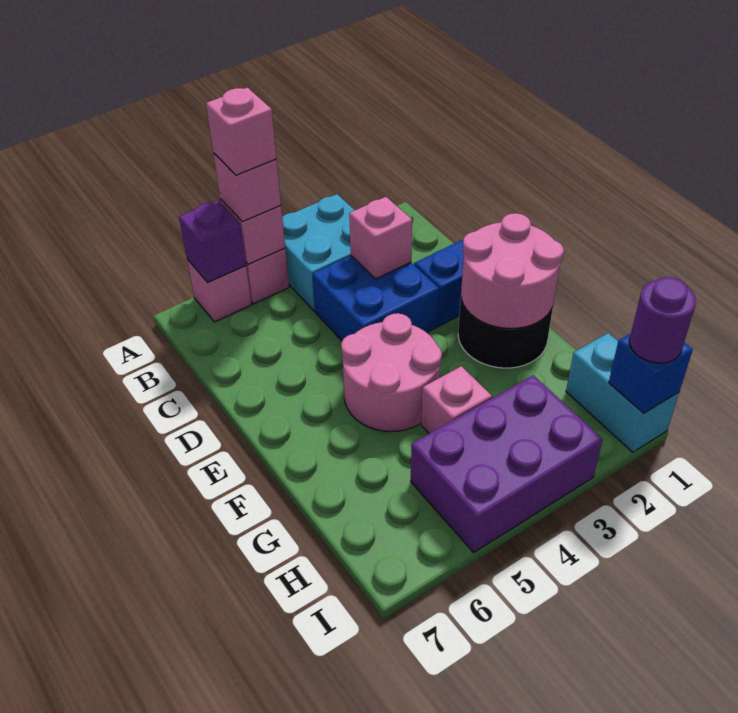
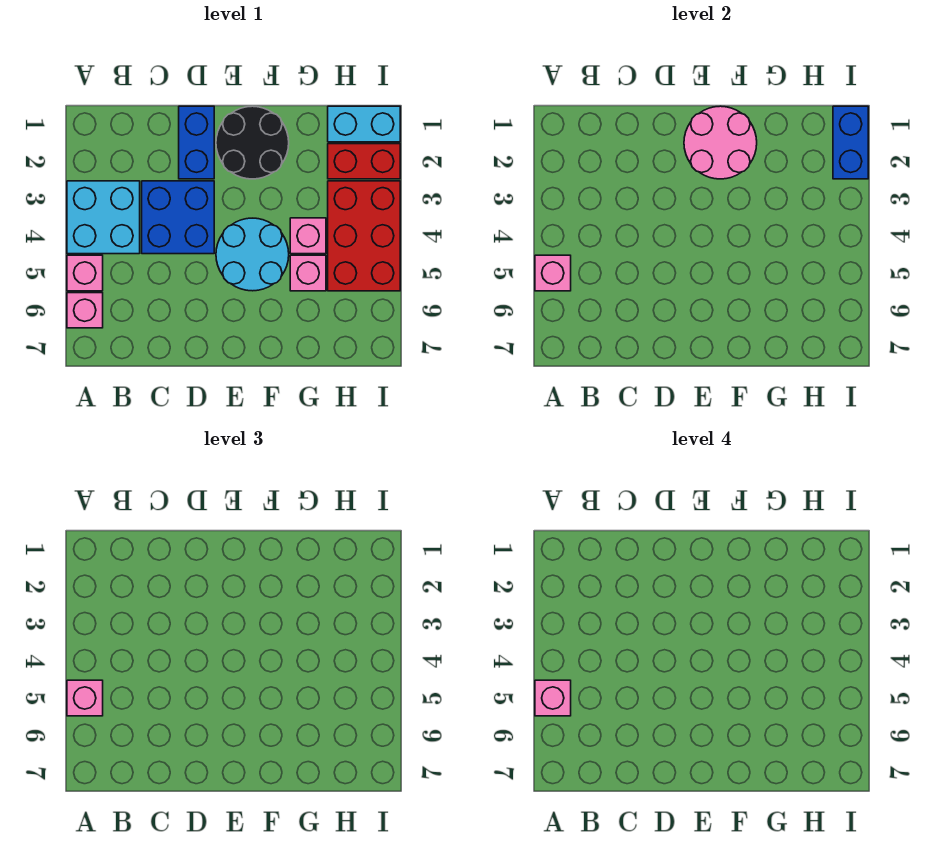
purple brick A6 level 2 -> none
pink brick C3 level 2 -> pink brick G5 level 1
pink round brick E4:F5 level 1 -> cyan round brick E4:F5 level 1
none -> red brick H2:I2 level 1
purple brick H3:I5 level 1 -> red brick H3:I5 level 1
blue brick I1 level 2 -> blue brick I1:I2 level 2
purple round brick I1 level 3 -> none

